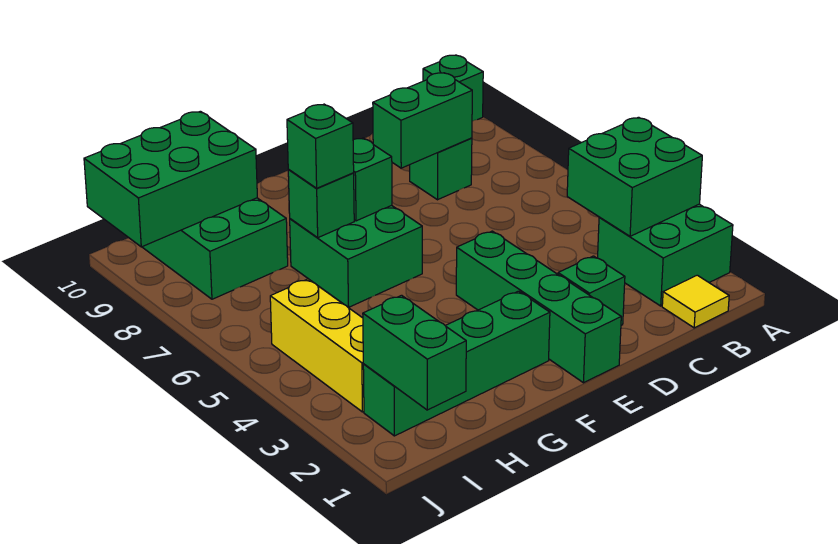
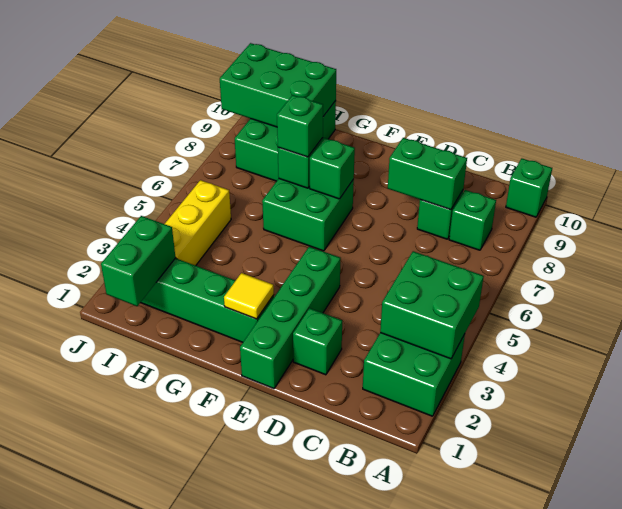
yellow tile B1 level 1 -> yellow tile F2 level 2
none -> green brick B8 level 1

